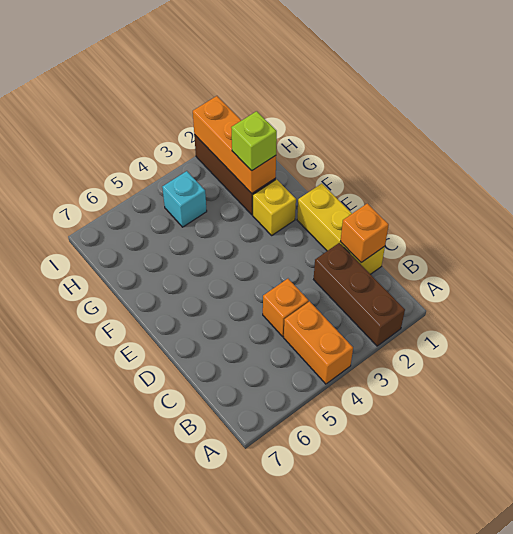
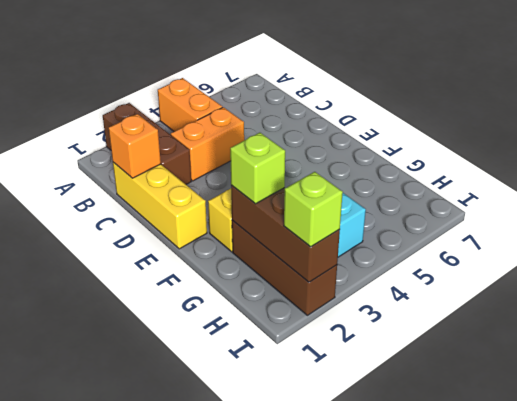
orange brick C4 level 1 -> orange brick C3:C4 level 1
orange brick G2:I2 level 2 -> brown brick G2:I2 level 2
none -> lime brick I2 level 3

